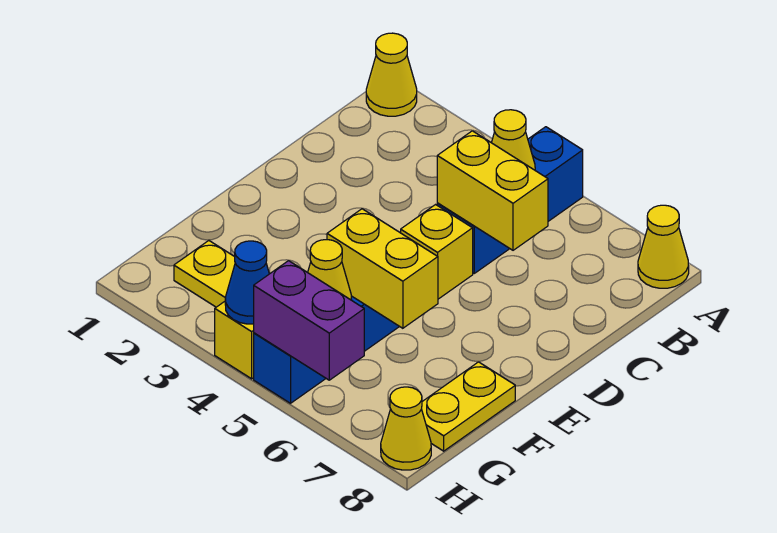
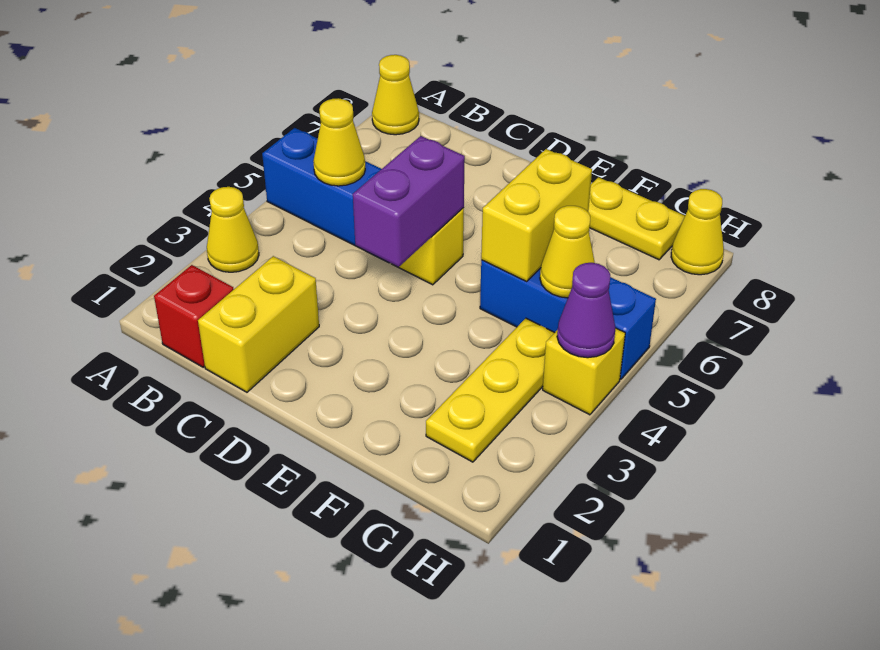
yellow cone A1 level 1 -> yellow cone A3 level 1
none -> red brick B1 level 1
yellow brick C5:C6 level 2 -> yellow brick C1:C2 level 1
blue cone H4 level 2 -> purple cone H4 level 2
purple brick H5:H6 level 2 -> purple brick D4:D5 level 2

